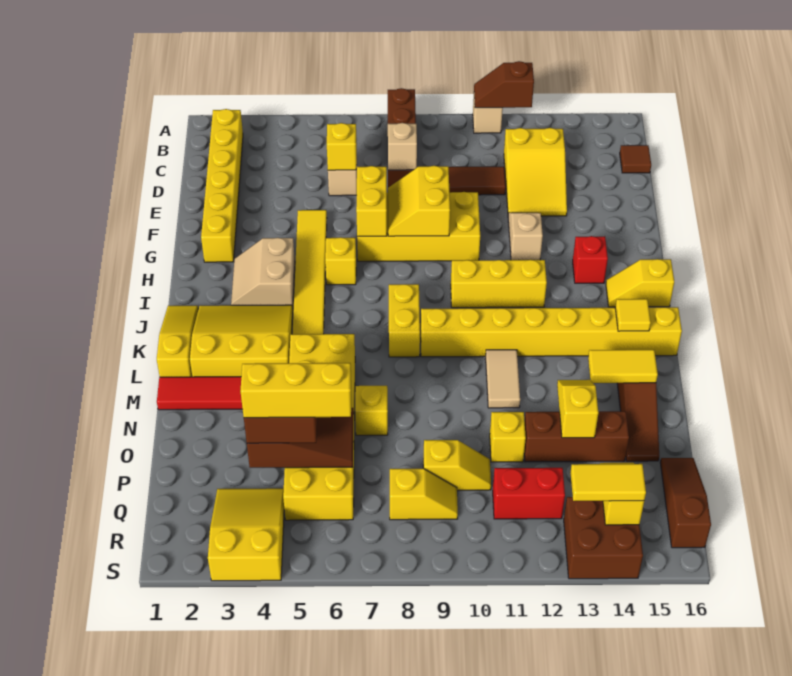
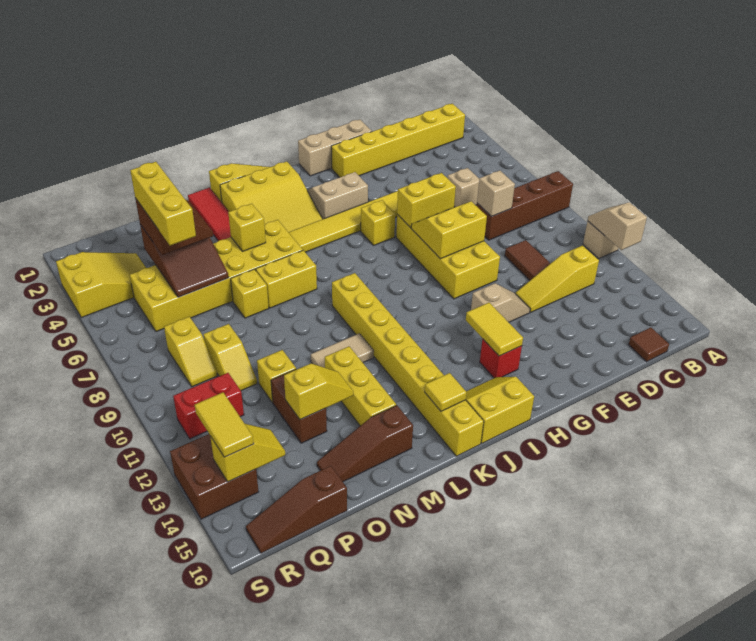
brown slope A11:A12 level 2 top 12 -> tan slope A11:A12 level 2 top 12
yellow slope C12:E13 level 1 top C -> yellow slope C12:E12 level 1 top C
yellow brick D6 level 2 -> yellow brick M5 level 2
none -> tan brick F1:H1 level 1
yellow brick I10:I12 level 1 -> yellow brick M12:M14 level 1
yellow slope I15:I16 level 1 top 16 -> yellow slope I15:J16 level 1 top 16
yellow slope J2:L4 level 1 top L -> yellow slope J2:L4 level 1 top 2
yellow brick J8:K8 level 1 -> yellow brick L7:M7 level 1
yellow tile M14:M15 level 2 -> yellow tile H13:H14 level 2
brown brick O12:O14 level 1 -> brown brick O12:O13 level 1
brown slope P16:R16 level 1 top R -> brown slope P16:R16 level 1 top P
red brick Q11:Q12 level 1 -> red brick Q11:R11 level 1

